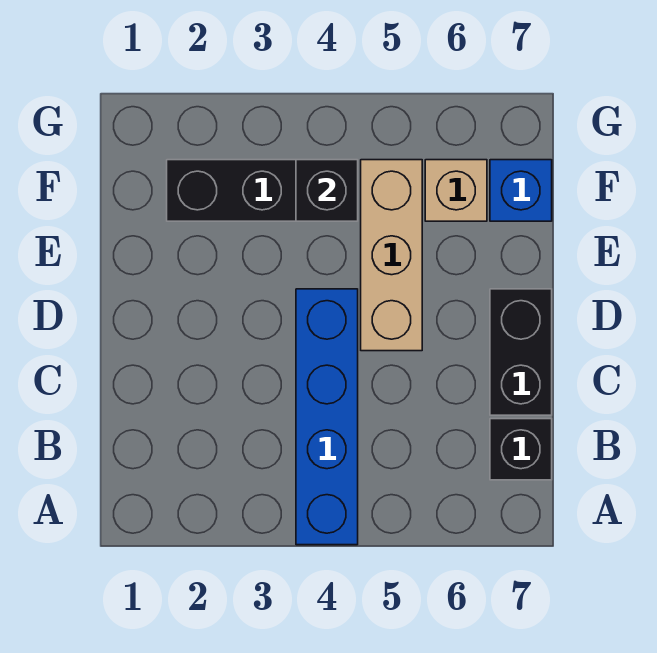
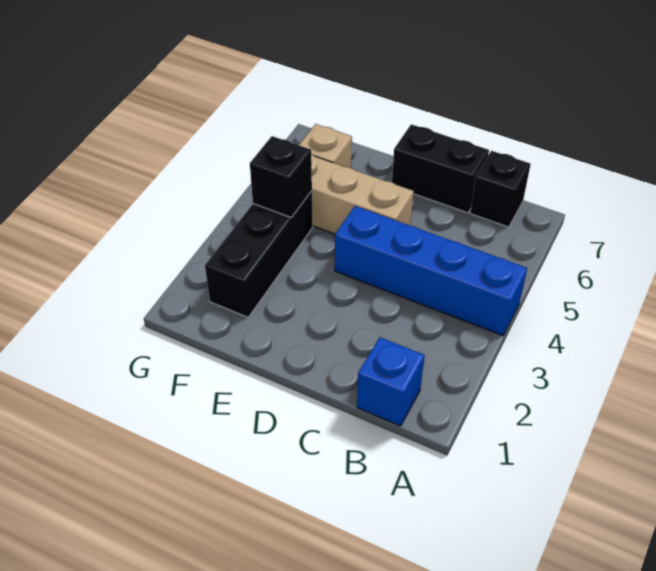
blue brick F7 level 1 -> blue brick B1 level 1

